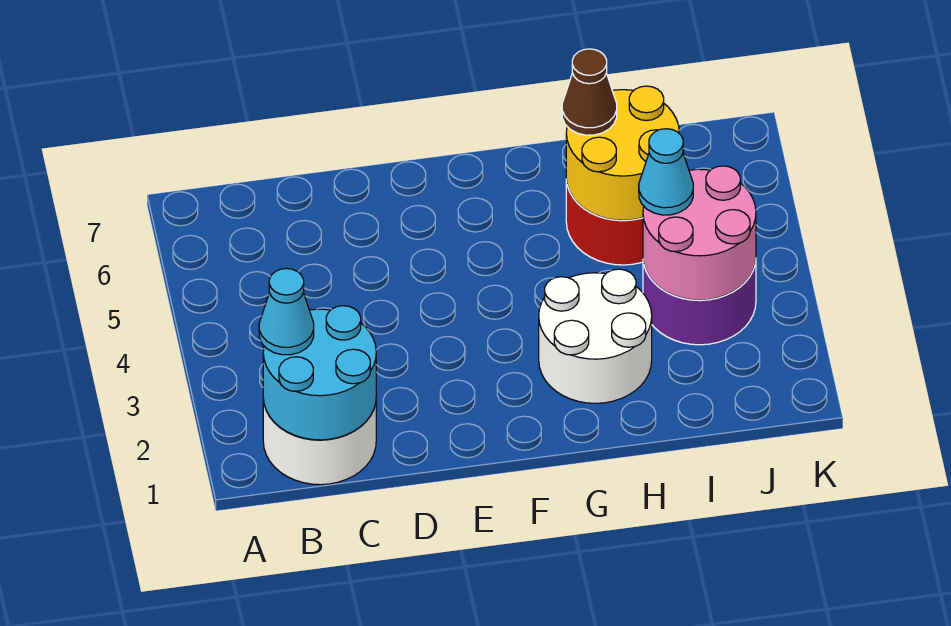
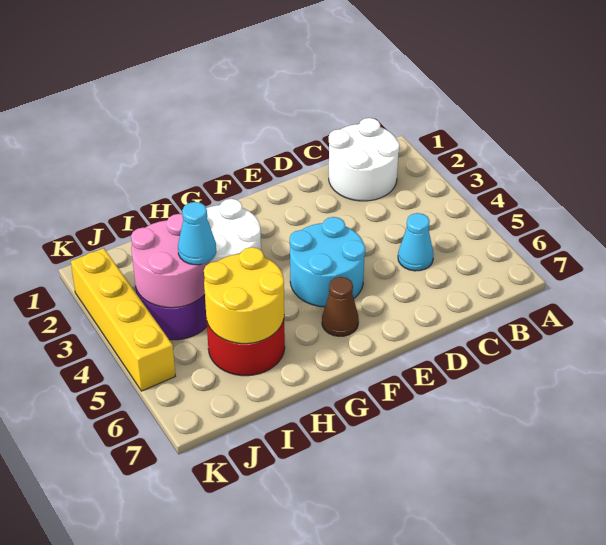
cyan round brick B1:C2 level 2 -> cyan round brick E4:F5 level 1
cyan cone B2 level 3 -> cyan cone C5 level 1
brown cone H6 level 3 -> brown cone F6 level 1
none -> yellow brick K2:K5 level 1

